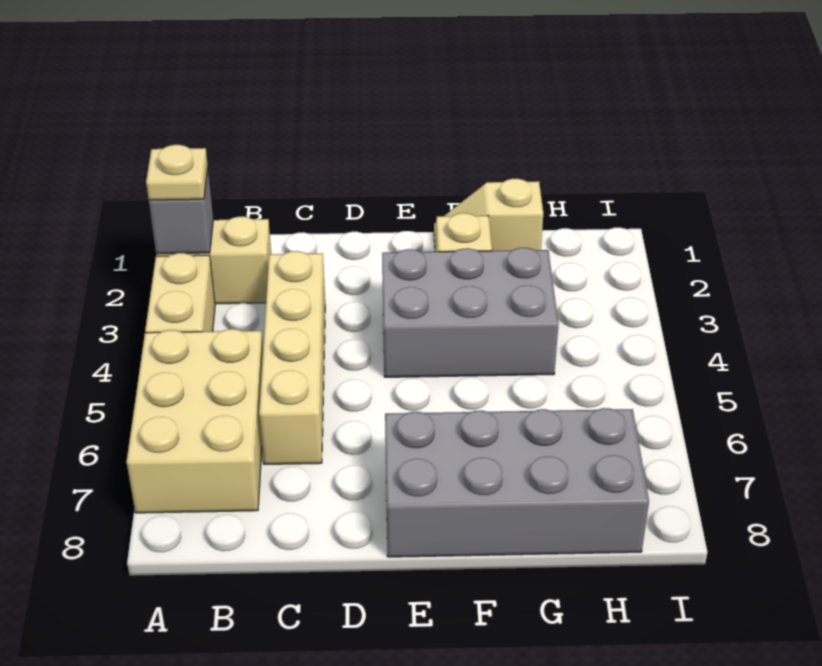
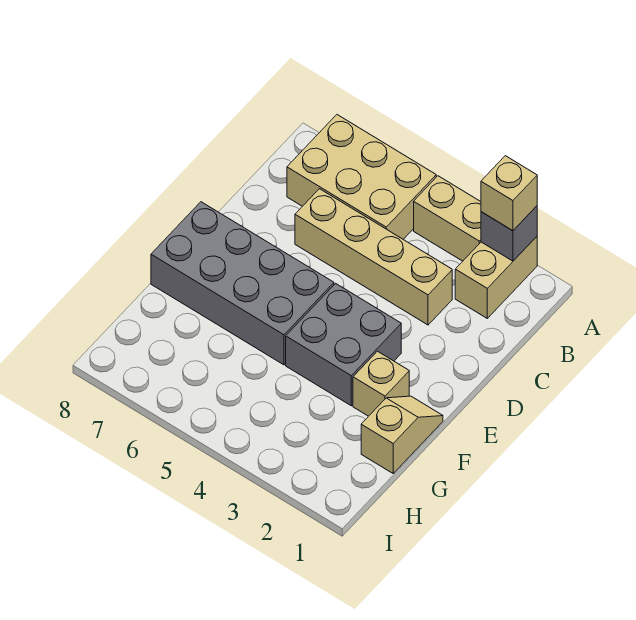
tan plate A2 level 3 -> tan brick A2 level 3
grey brick E3:G4 level 1 -> grey brick E3:F4 level 1
grey brick E7:H8 level 1 -> grey brick E5:F8 level 1

